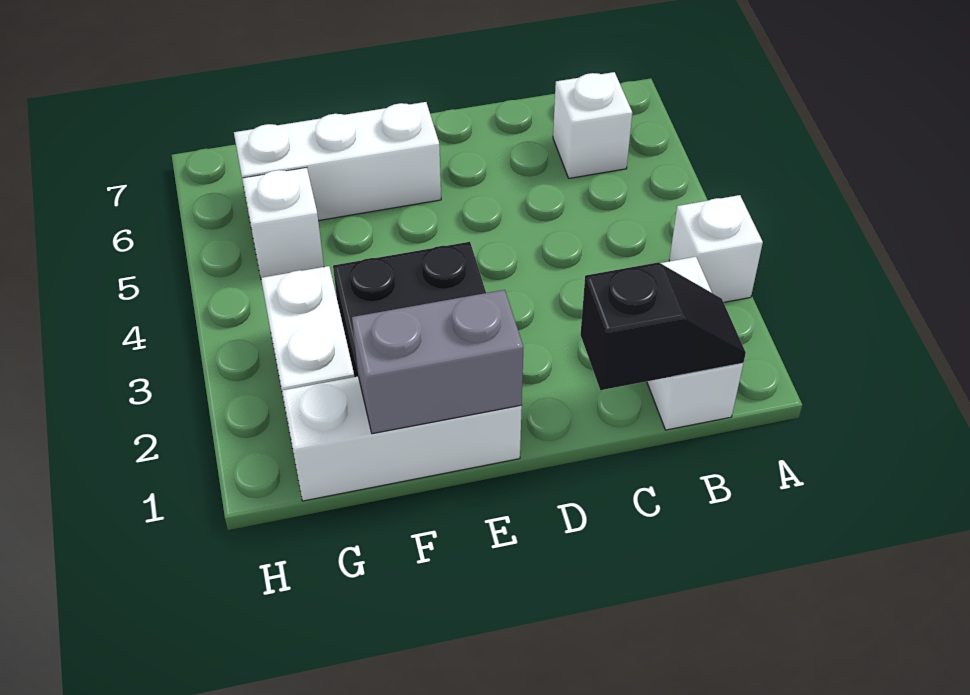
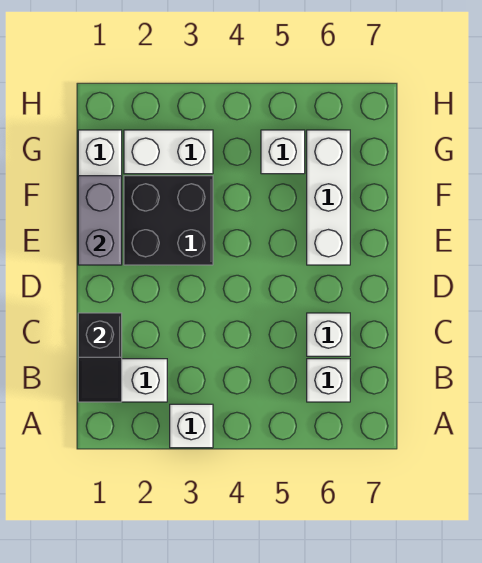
none -> white brick C6 level 1

